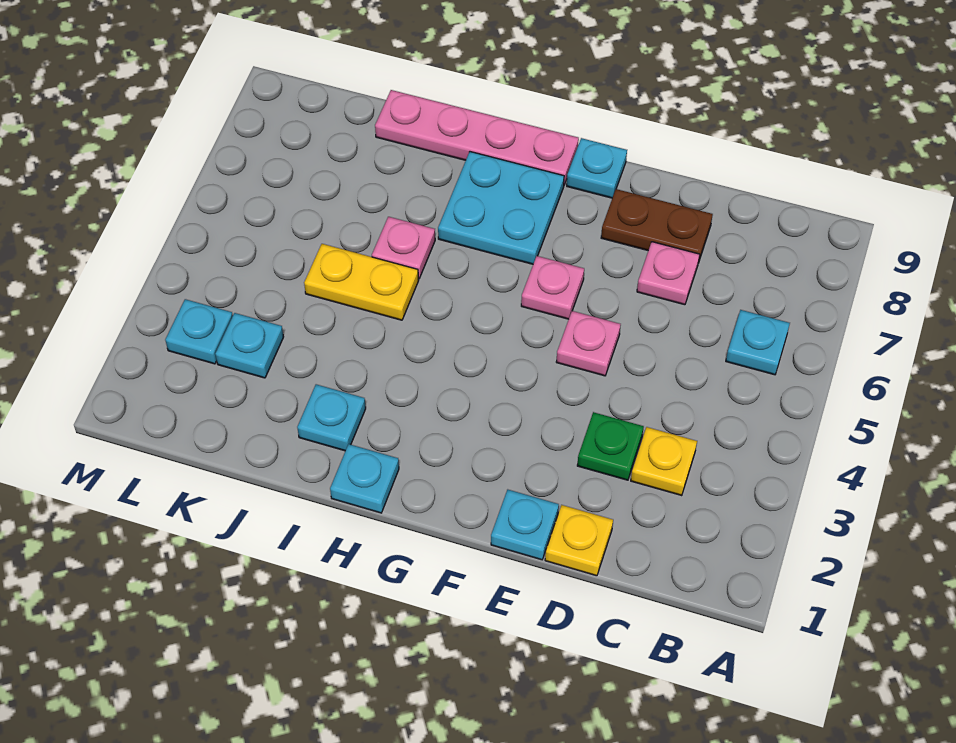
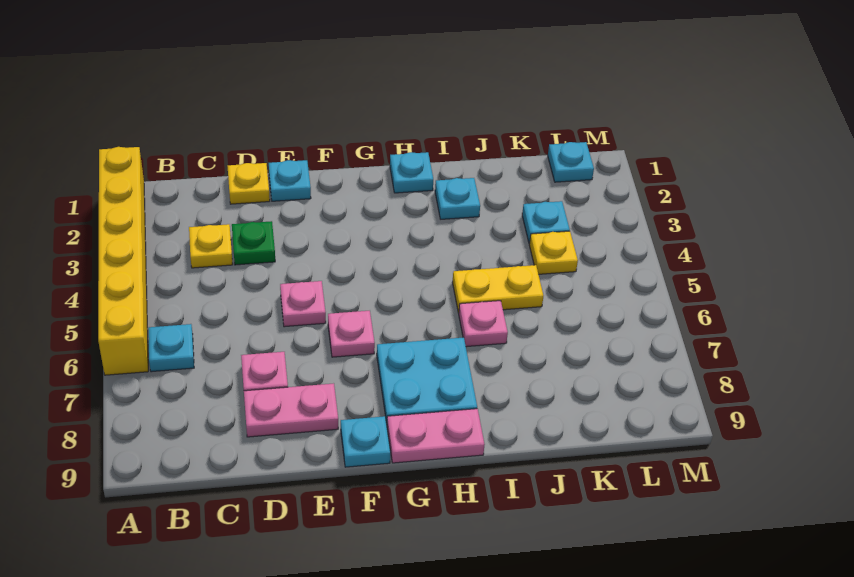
none -> yellow brick A1:A6 level 1
brown plate D8:E8 level 1 -> pink plate D8:E8 level 1
pink plate G9:J9 level 1 -> pink plate G9:H9 level 1
none -> yellow plate K4 level 1
cyan plate L3 level 1 -> cyan plate L1 level 1

